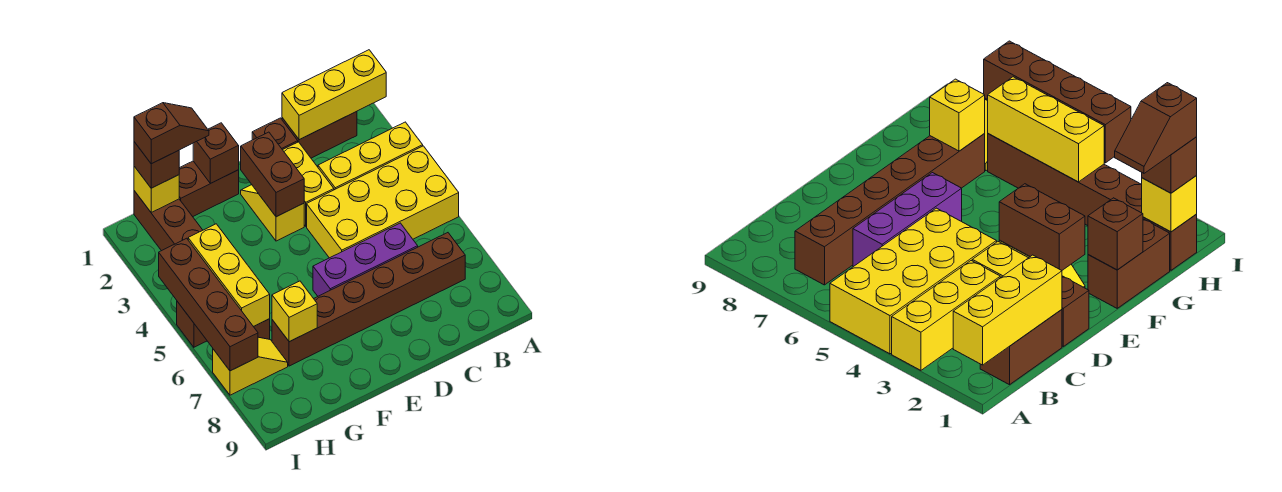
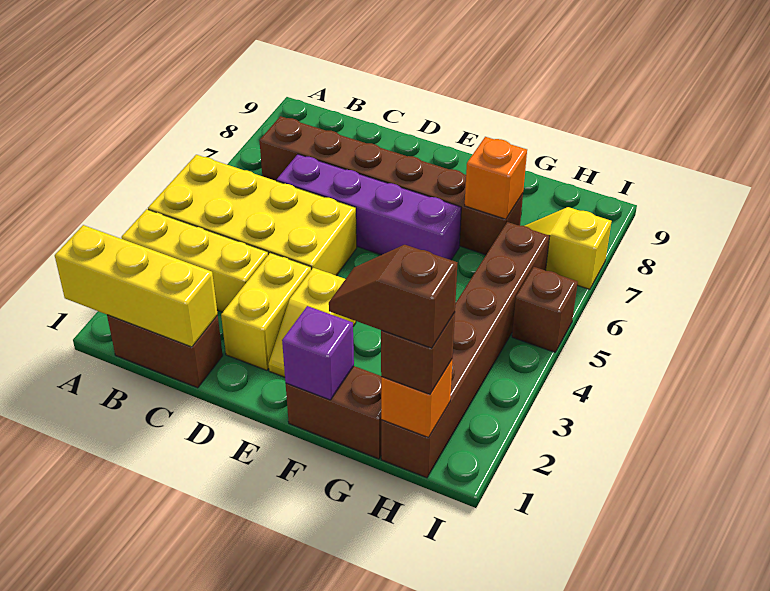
purple brick C6:E6 level 1 -> purple brick C6:F6 level 1
brown brick D1 level 1 -> none
brown brick E2:E3 level 2 -> none
brown brick F1 level 2 -> purple brick F1 level 2
yellow brick G7 level 2 -> orange brick G7 level 2
yellow brick H1 level 2 -> orange brick H1 level 2
yellow brick H4:H6 level 2 -> none
brown brick I4:I7 level 2 -> none

